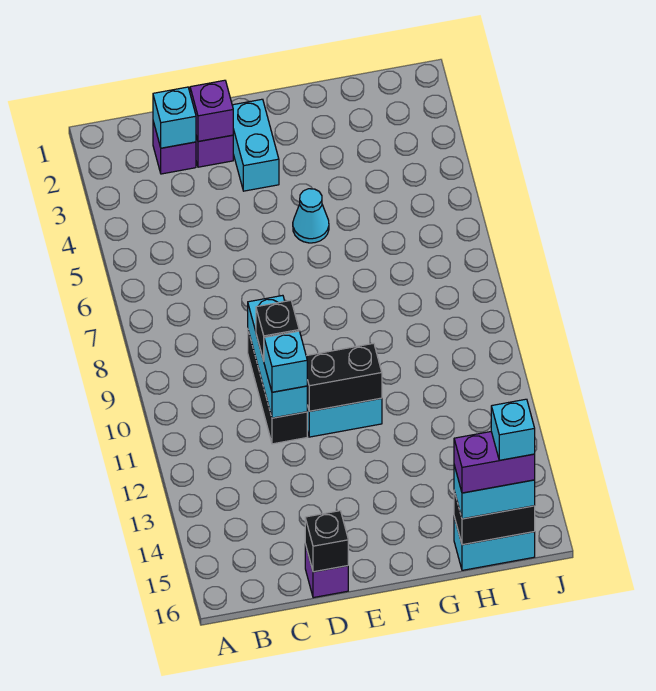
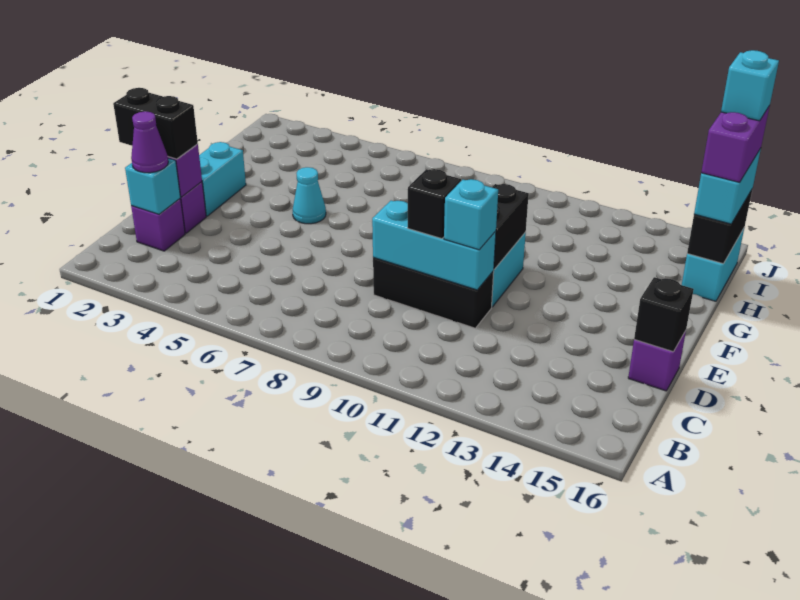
none -> purple cone C2 level 3
none -> black brick D1:D2 level 3
cyan brick E2:E3 level 1 -> cyan brick E2:F2 level 1

